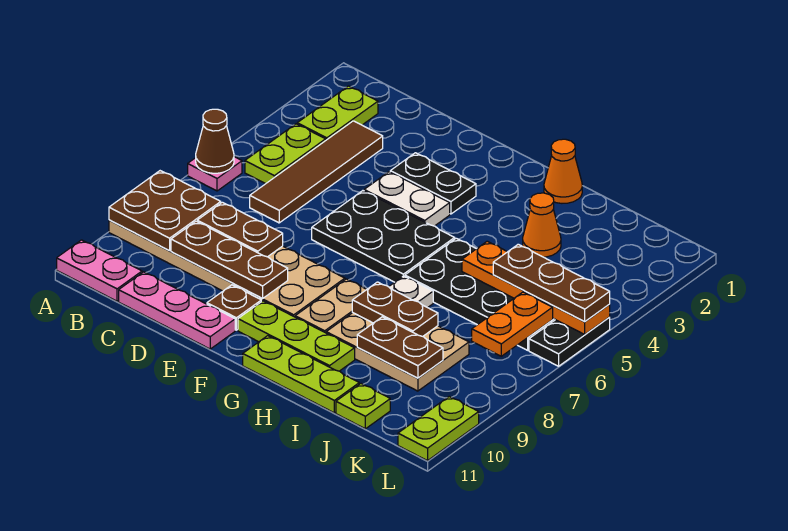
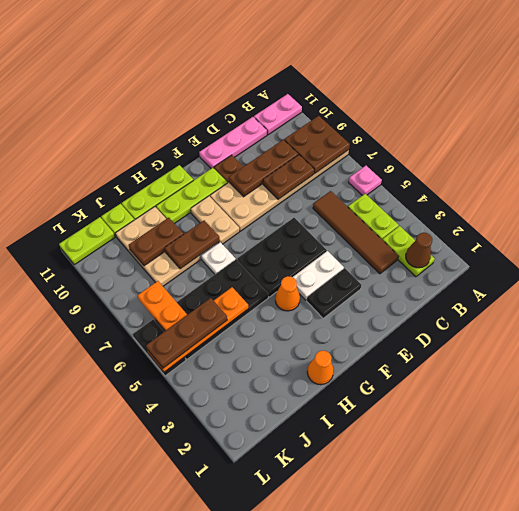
brown cone A6 level 2 -> brown cone B2 level 2
tan plate H8:J9 level 1 -> tan plate I8:J10 level 1
orange cone I3 level 1 -> orange cone G4 level 1
lime plate L10:L11 level 1 -> lime plate K11:L11 level 1

